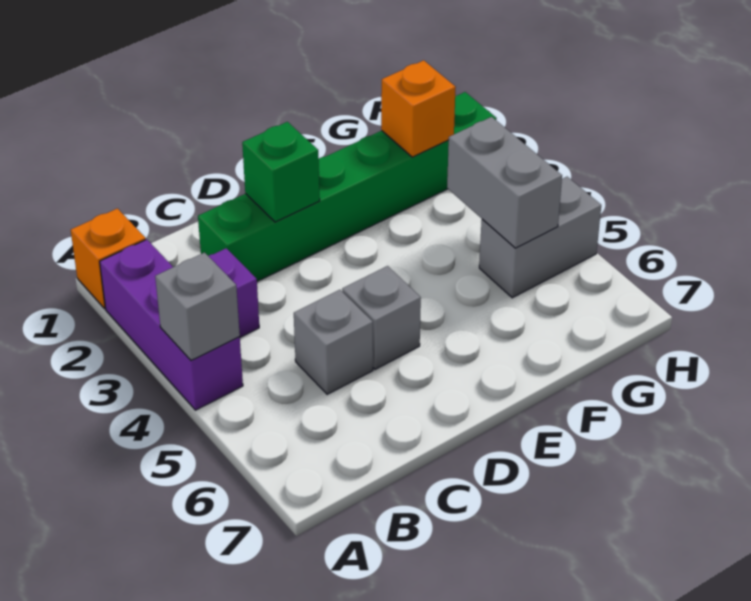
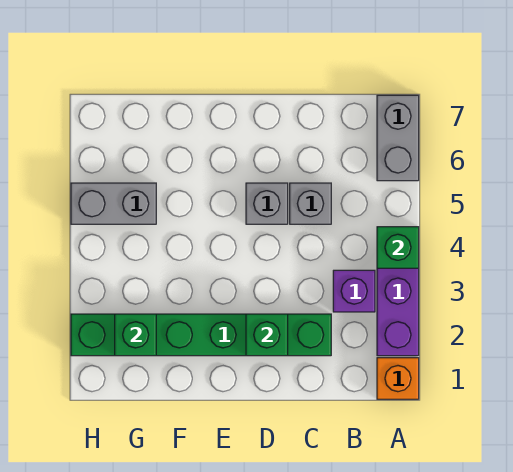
grey brick A4 level 2 -> green brick A4 level 2
orange brick G2 level 2 -> green brick G2 level 2
grey brick G4:G5 level 2 -> grey brick A6:A7 level 1

